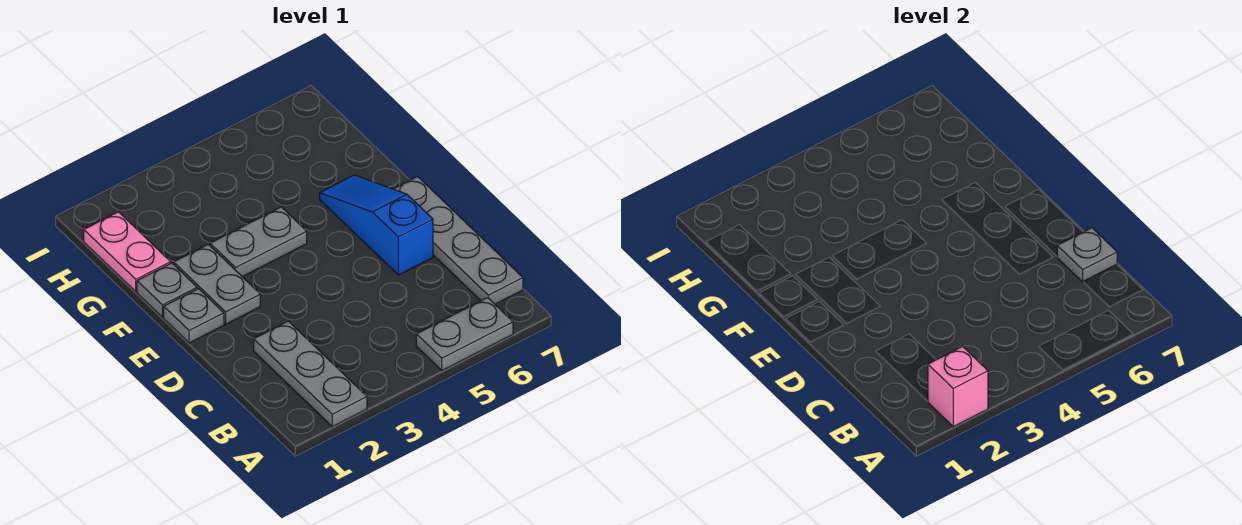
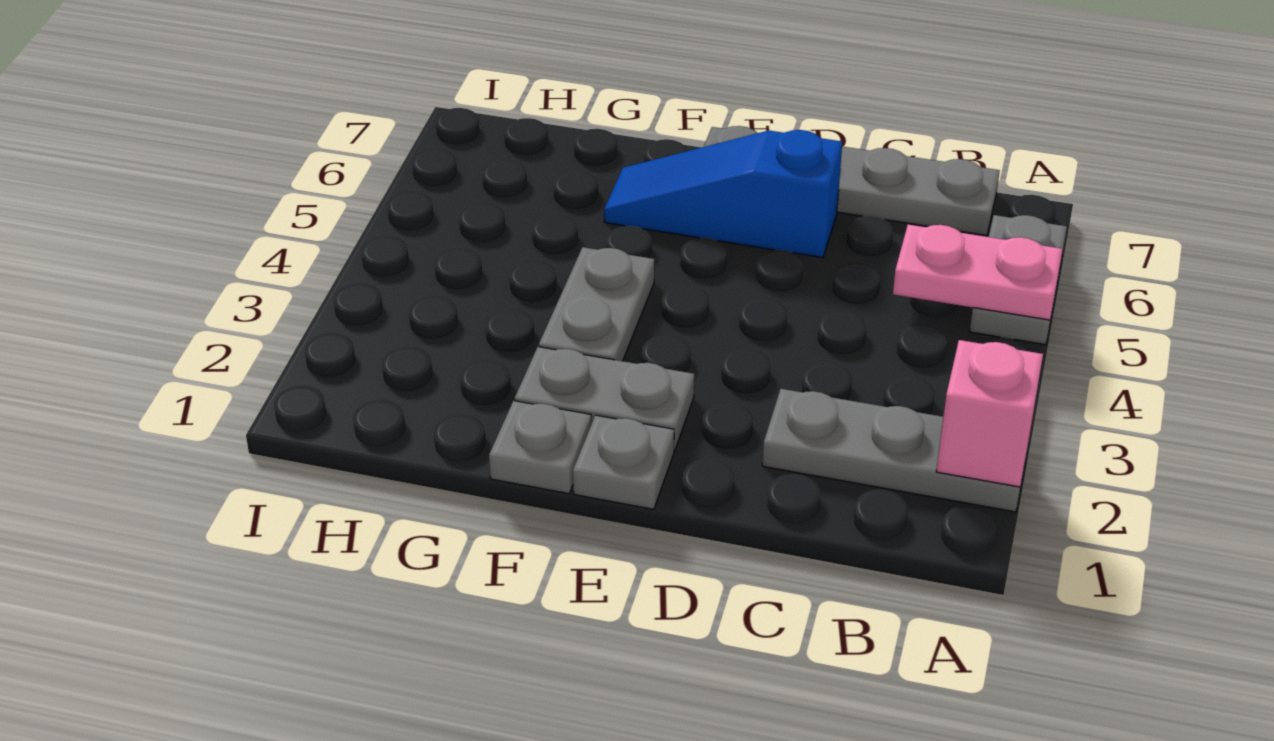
grey plate C7 level 2 -> none
pink plate G1:H1 level 1 -> pink plate A5:B5 level 2

